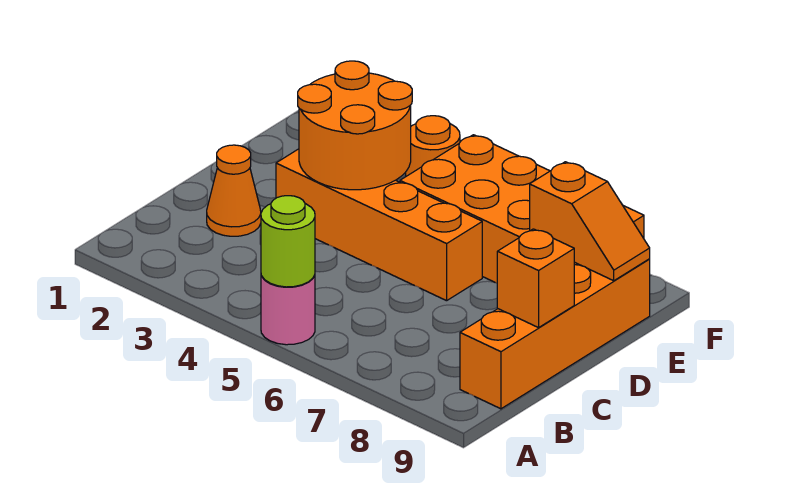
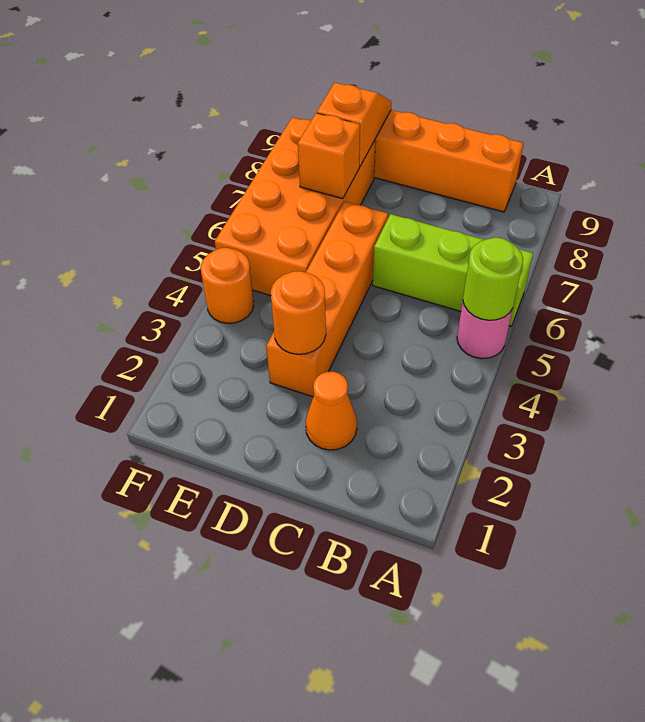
none -> lime brick A6:C6 level 1
orange brick C9 level 2 -> orange brick E7 level 2
orange round brick D3:E4 level 2 -> orange round brick D3 level 2

